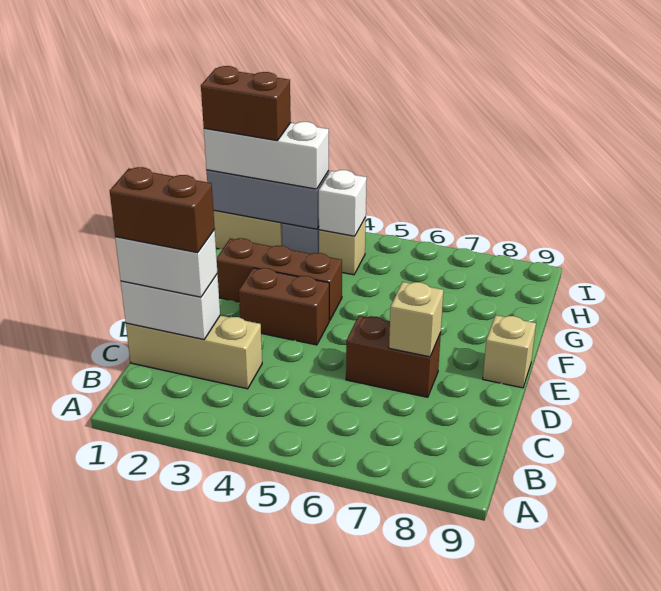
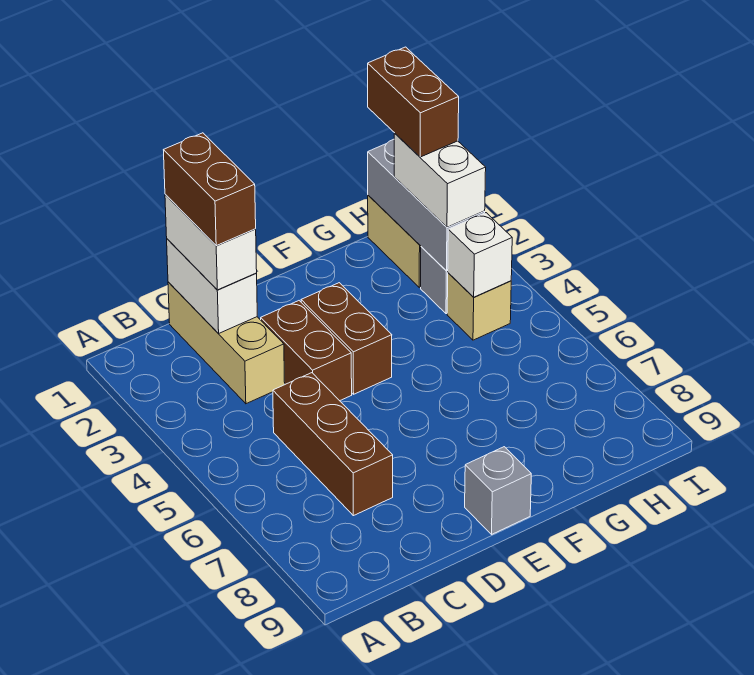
brown brick D6:D7 level 1 -> brown brick D3:D4 level 1
tan brick D7 level 2 -> none
tan brick E9 level 1 -> grey brick E9 level 1
brown brick F2:F4 level 1 -> brown brick C5:C7 level 1
white brick H1:H3 level 3 -> white brick H2:H3 level 3

